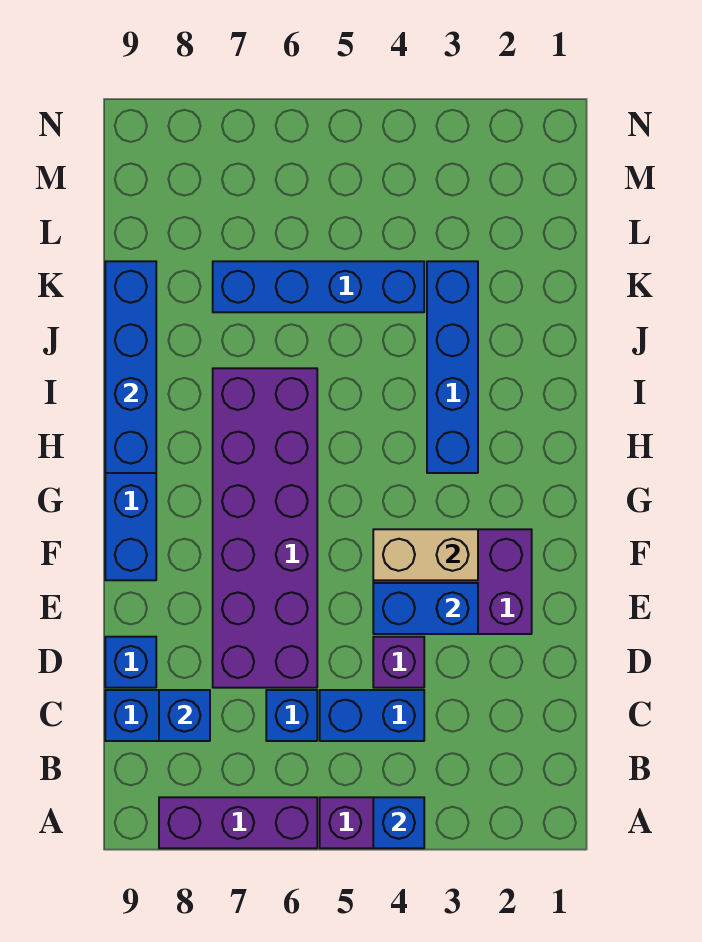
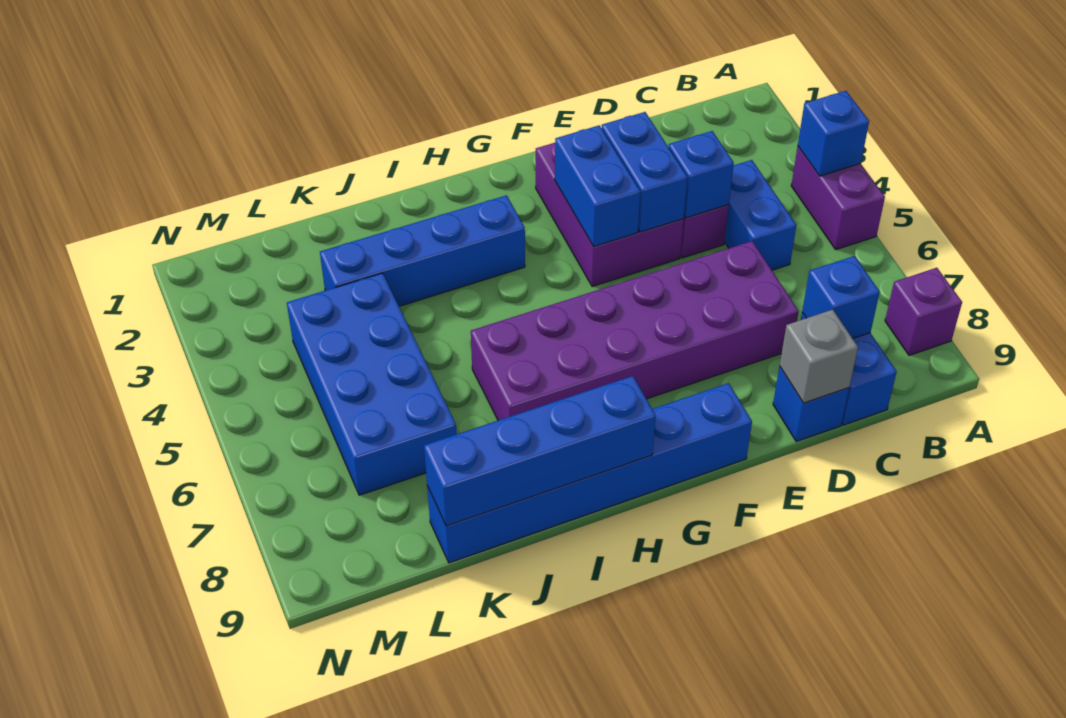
purple brick A6:A8 level 1 -> purple brick A8 level 1
blue brick C6 level 1 -> blue brick D4 level 2
none -> grey brick D9 level 2
tan brick F3:F4 level 2 -> blue brick F3:F4 level 2
blue brick K4:K7 level 1 -> blue brick K4:L7 level 1

